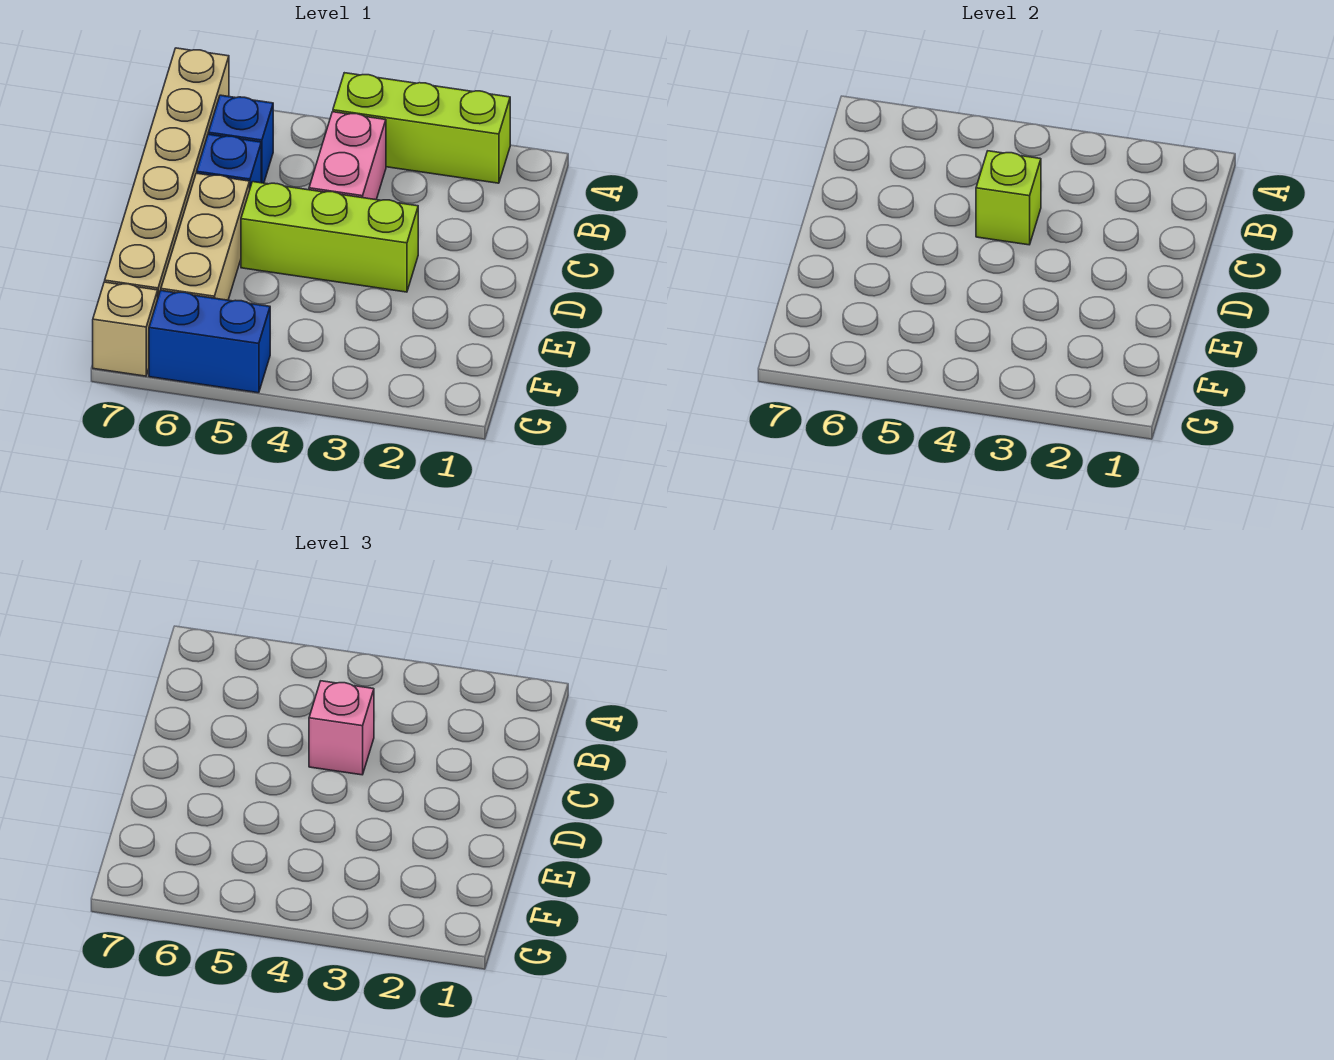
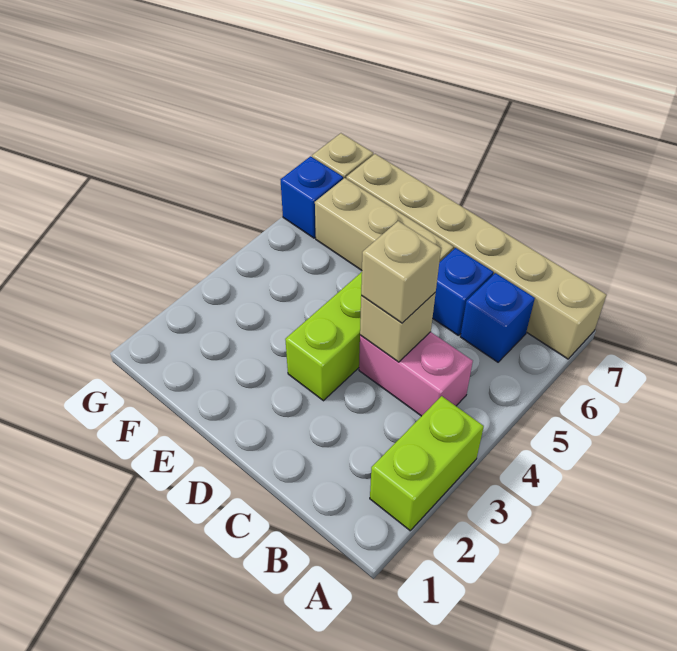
lime brick A2:A4 level 1 -> lime brick A2:A3 level 1
lime brick C4 level 2 -> tan brick C4 level 2
pink brick C4 level 3 -> tan brick C4 level 3
blue brick G5:G6 level 1 -> blue brick G6 level 1

